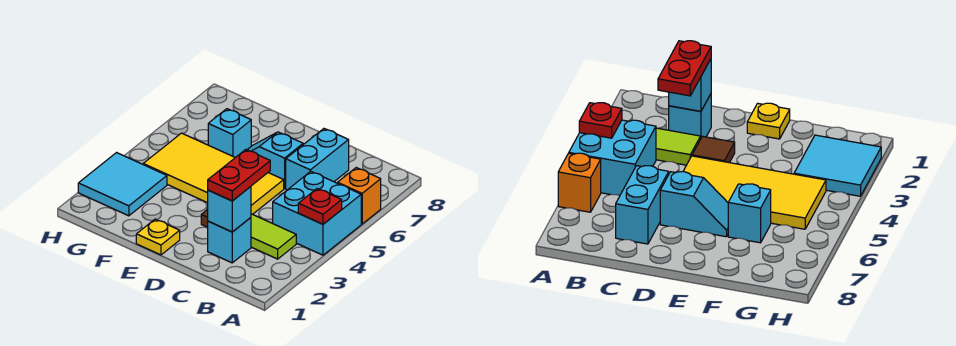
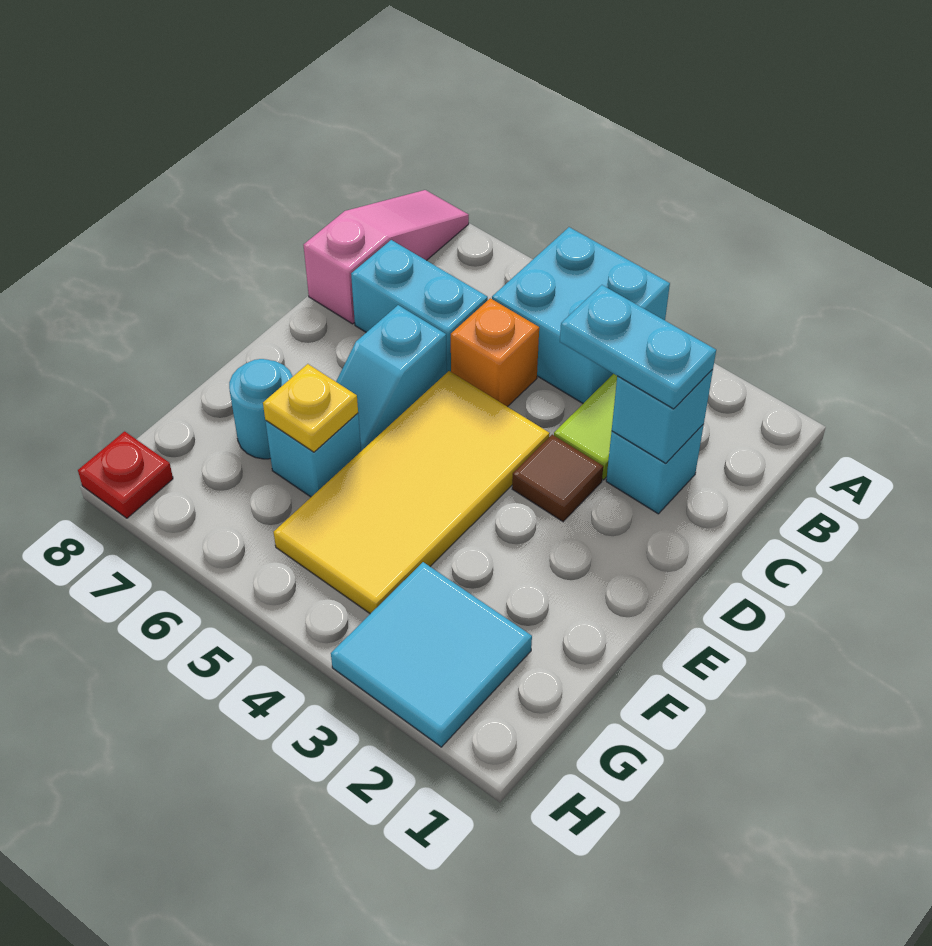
red plate A4 level 2 -> red plate H8 level 1
orange brick A6 level 1 -> orange brick C5 level 1
none -> pink slope A8:C8 level 1 top C
red plate C2:C3 level 3 -> cyan plate C2:C3 level 3
yellow plate E1 level 1 -> yellow plate F6 level 2
none -> cyan round brick F7 level 1

